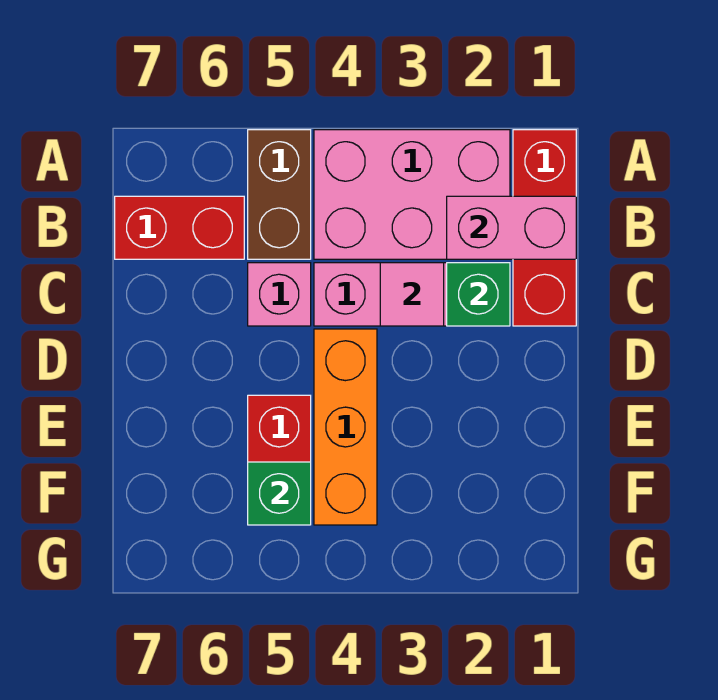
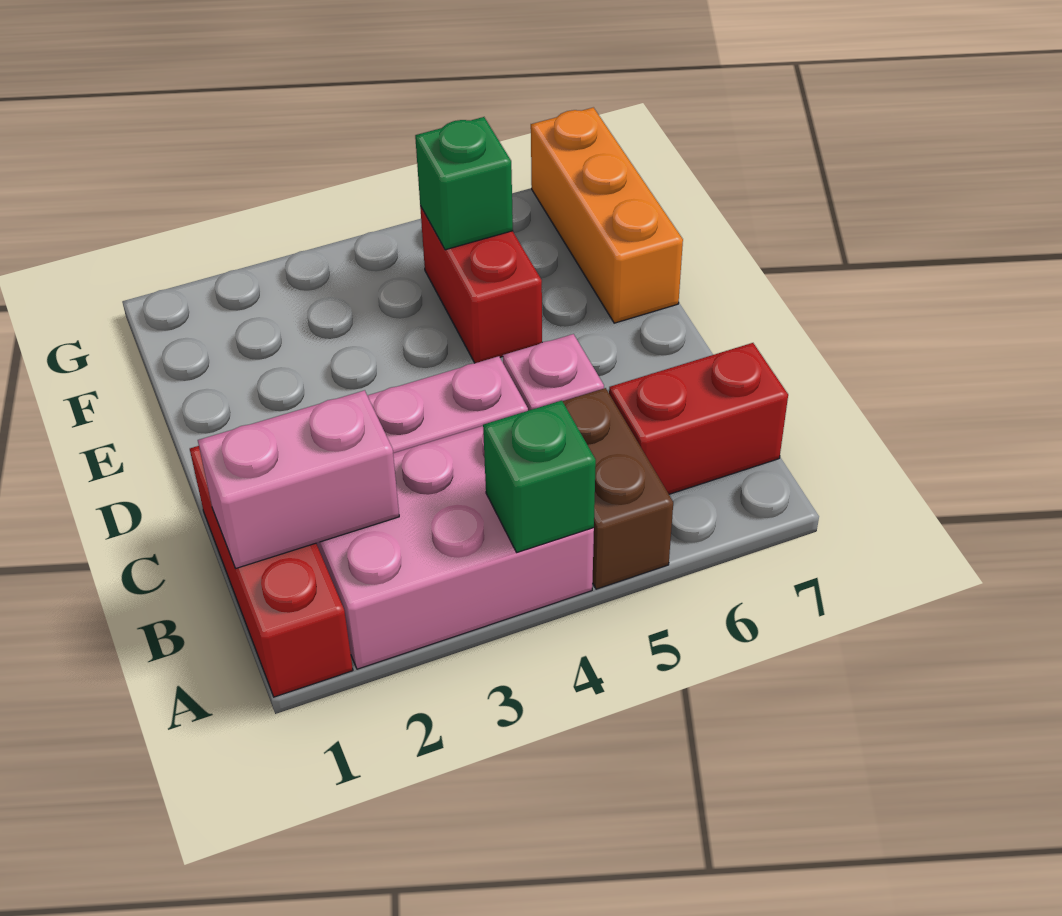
green brick C2 level 2 -> green brick A4 level 2
pink tile C3 level 2 -> none
orange brick D4:F4 level 1 -> orange brick E7:G7 level 1

